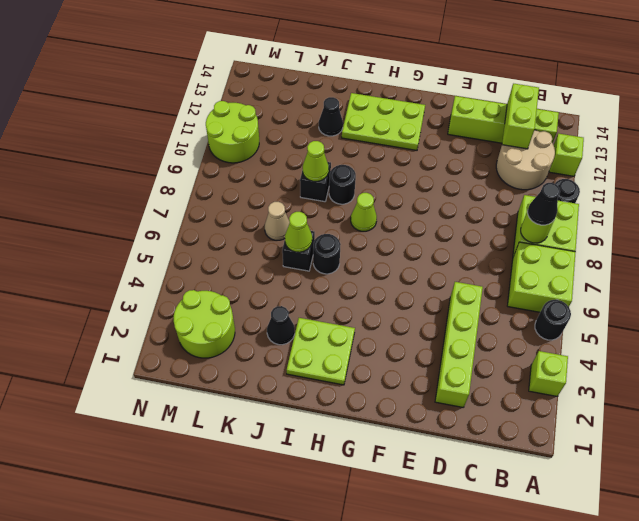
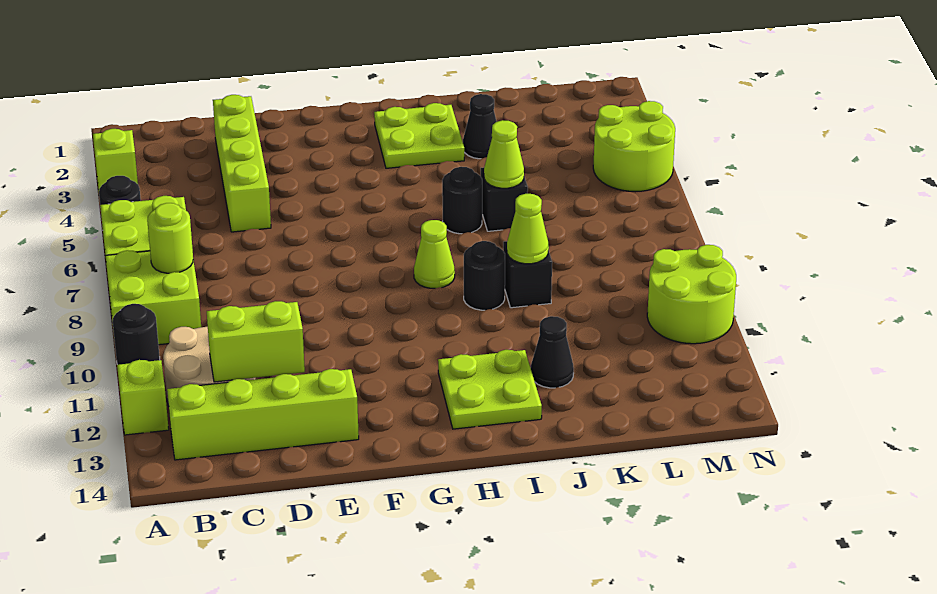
black cone B8 level 3 -> none
lime brick C12:C13 level 2 -> lime brick C12:D12 level 2
lime plate G12:I13 level 1 -> lime plate H12:I13 level 1
tan cone K7 level 1 -> none
lime round brick L2:M3 level 1 -> lime round brick M4:N5 level 1

